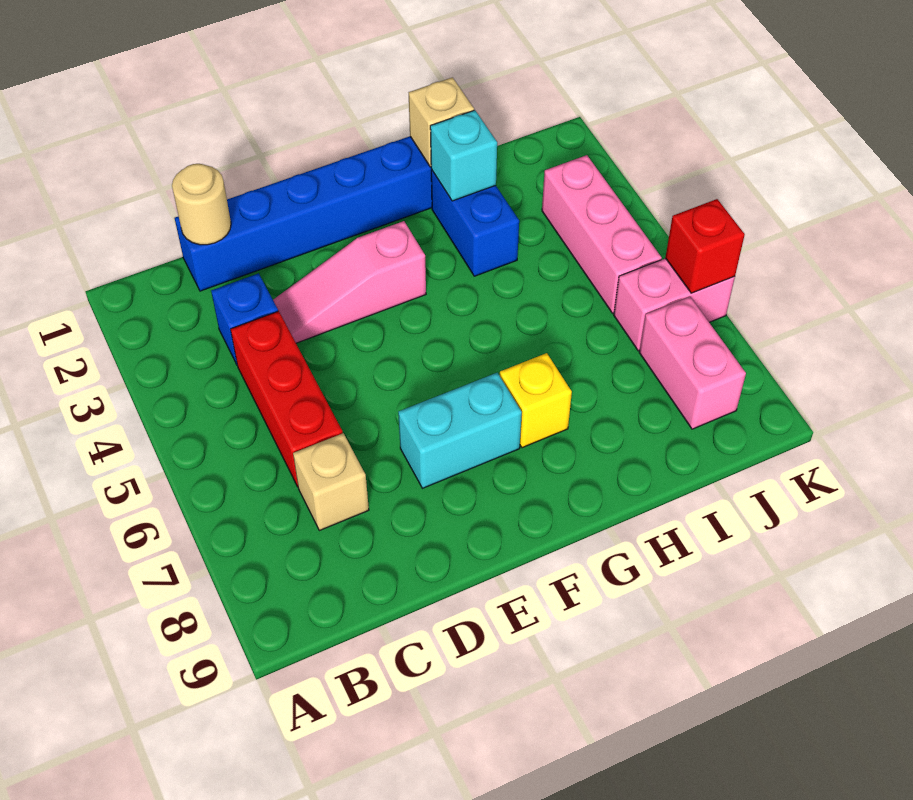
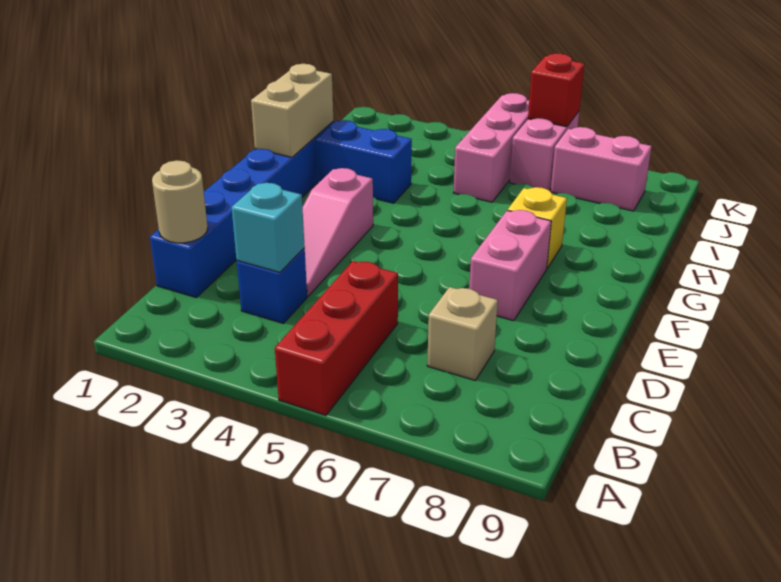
red brick C4:C6 level 1 -> red brick A5:C5 level 1
cyan brick E7:F7 level 1 -> pink brick E7:F7 level 1
tan brick H1 level 2 -> tan brick G1:H1 level 2
cyan brick H2 level 2 -> cyan brick C3 level 2
pink brick J3:J5 level 1 -> pink brick I5:K5 level 1

